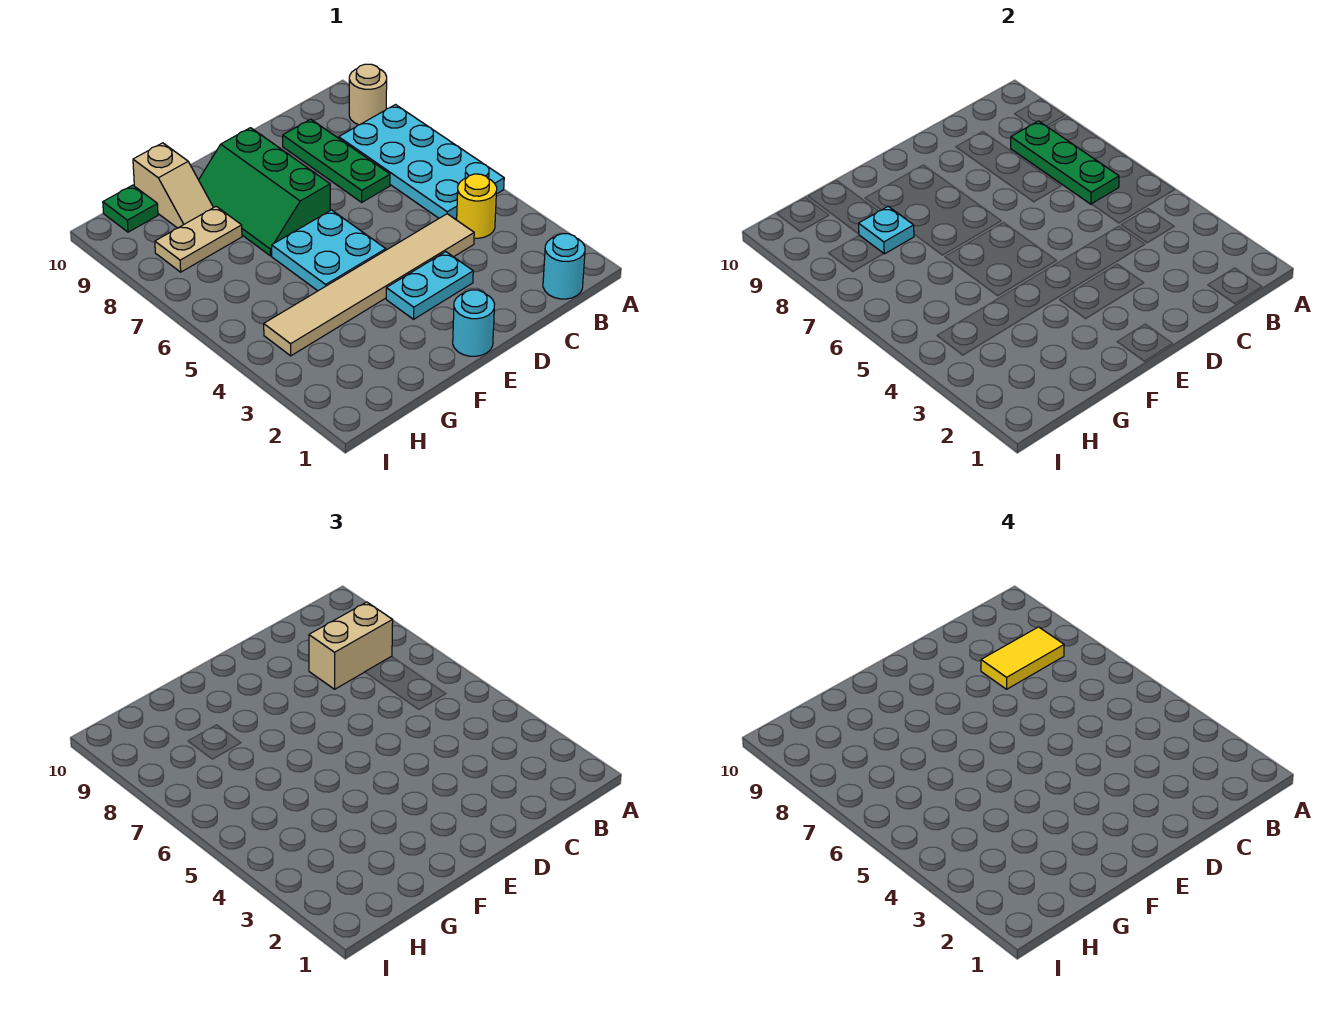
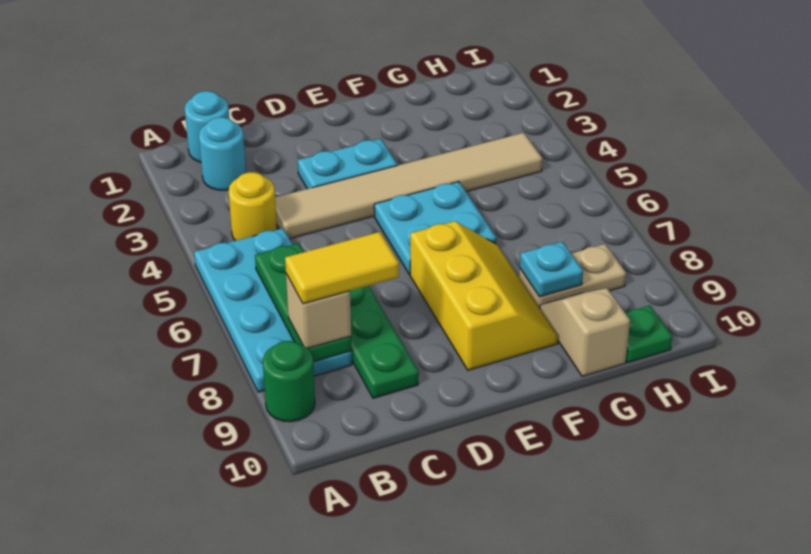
tan round brick A9 level 1 -> green round brick A9 level 1
tan brick B8:C8 level 3 -> tan brick B8 level 3
cyan round brick E1 level 1 -> cyan round brick B2 level 1
green slope E7:F9 level 1 top E -> yellow slope E7:F9 level 1 top E

